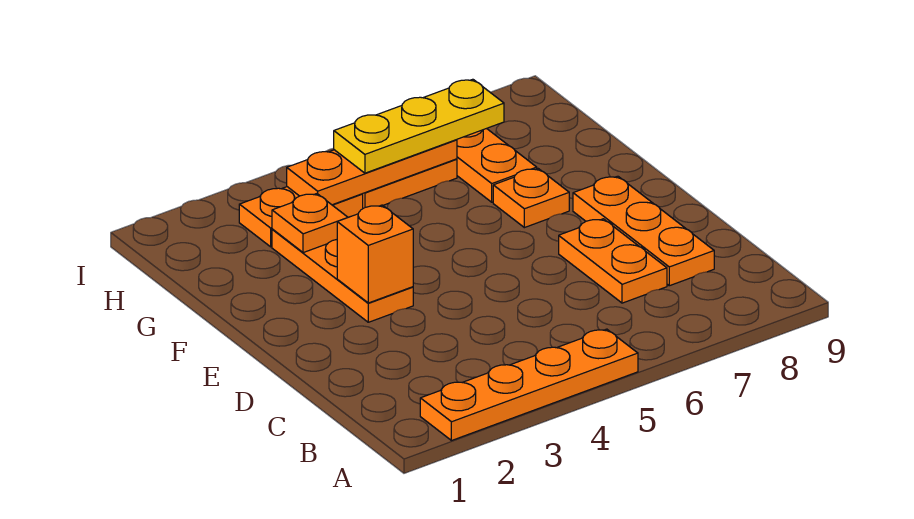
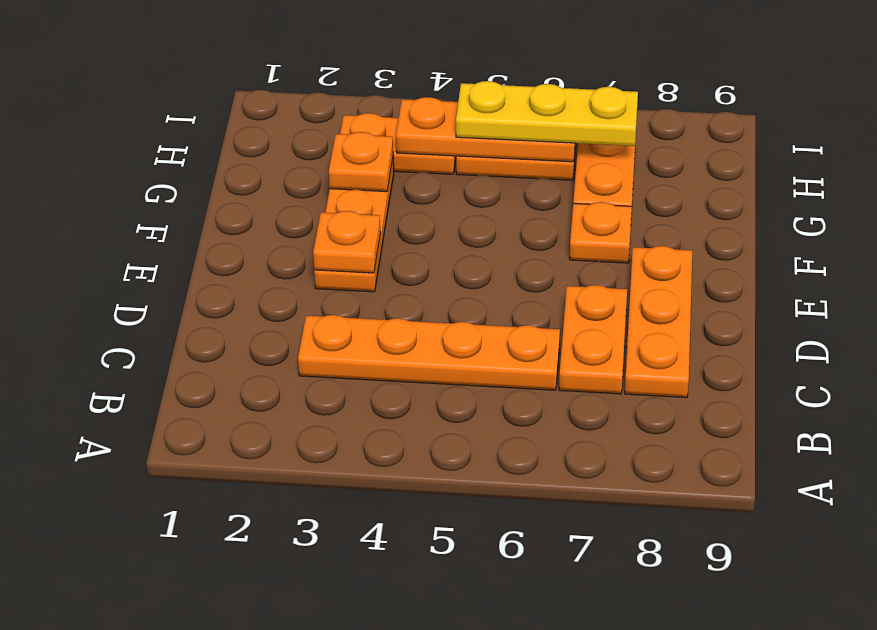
orange plate A2:A5 level 1 -> orange plate C3:C6 level 1
orange brick E3 level 2 -> orange plate E3 level 2

